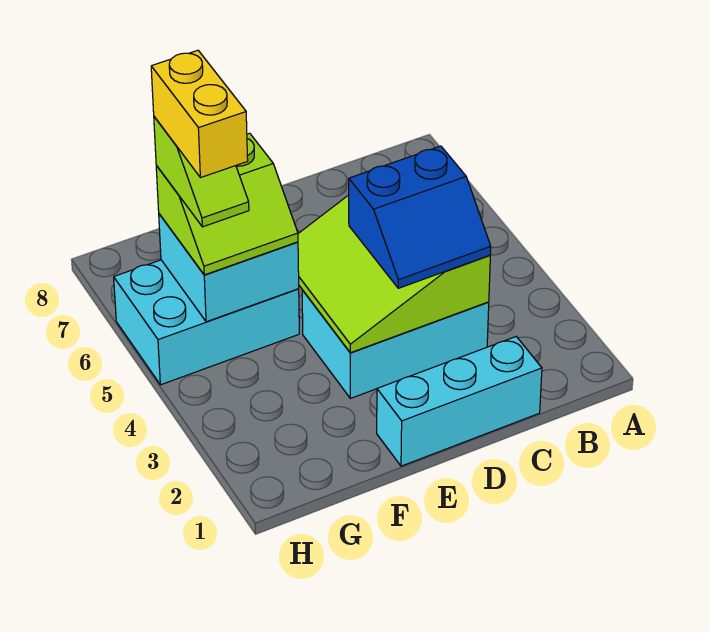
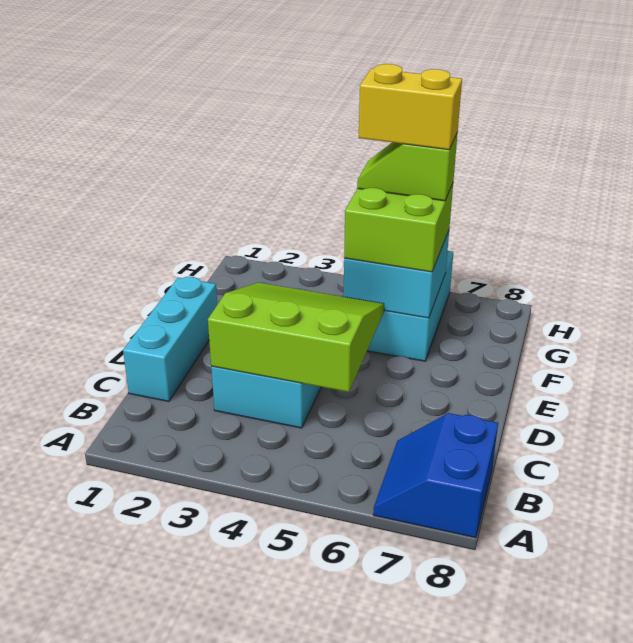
blue slope C3:D4 level 3 top 4 -> blue slope A7:B8 level 1 top 8
lime slope F5:G6 level 3 top 6 -> lime brick F5:G6 level 3

